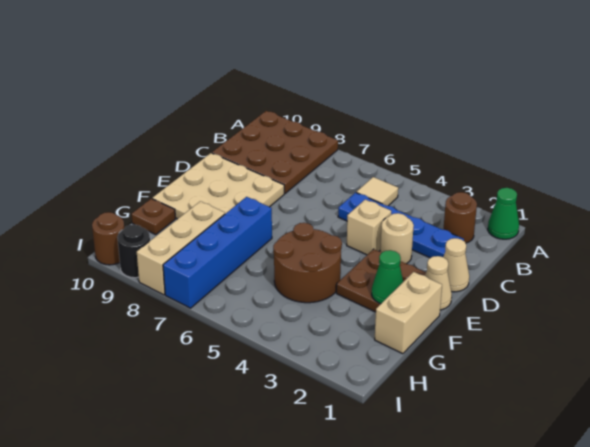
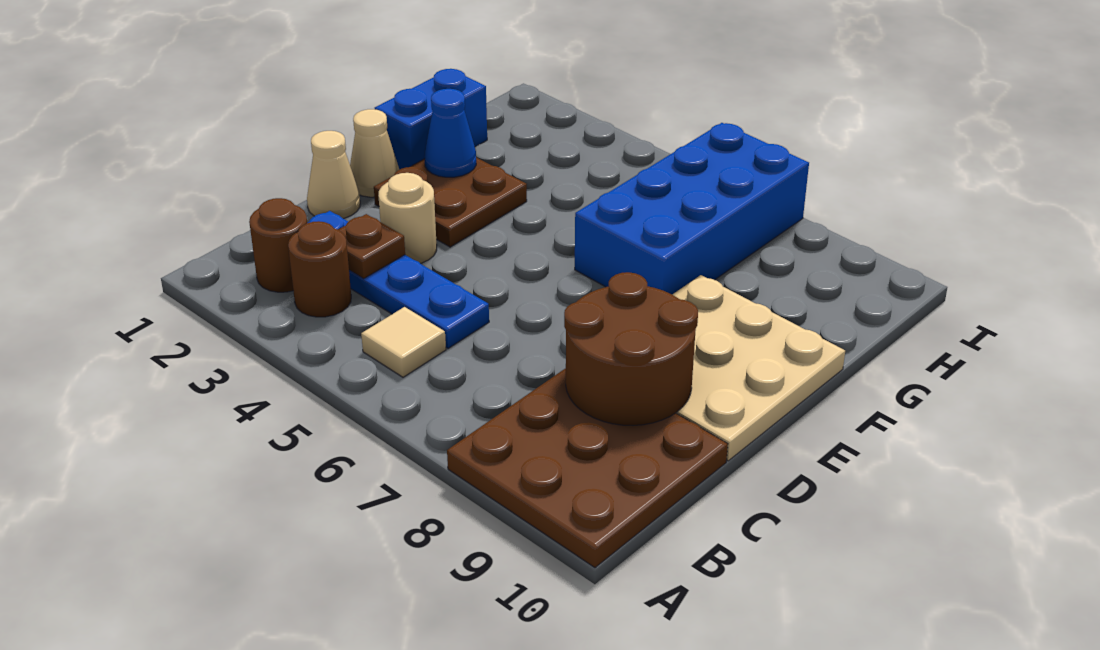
green cone A1 level 1 -> none
tan brick D4 level 1 -> none
tan brick F1:G1 level 1 -> blue brick F1:G1 level 1
green cone F2 level 2 -> blue cone F2 level 2
brown round brick F4:G5 level 1 -> brown round brick C8:D9 level 2
blue brick F7:I7 level 1 -> blue brick F6:I7 level 1
tan brick G8:I8 level 1 -> none
brown plate G10 level 1 -> brown plate C3 level 2
black round brick I9 level 1 -> none
brown round brick I10 level 1 -> brown round brick B3 level 1

